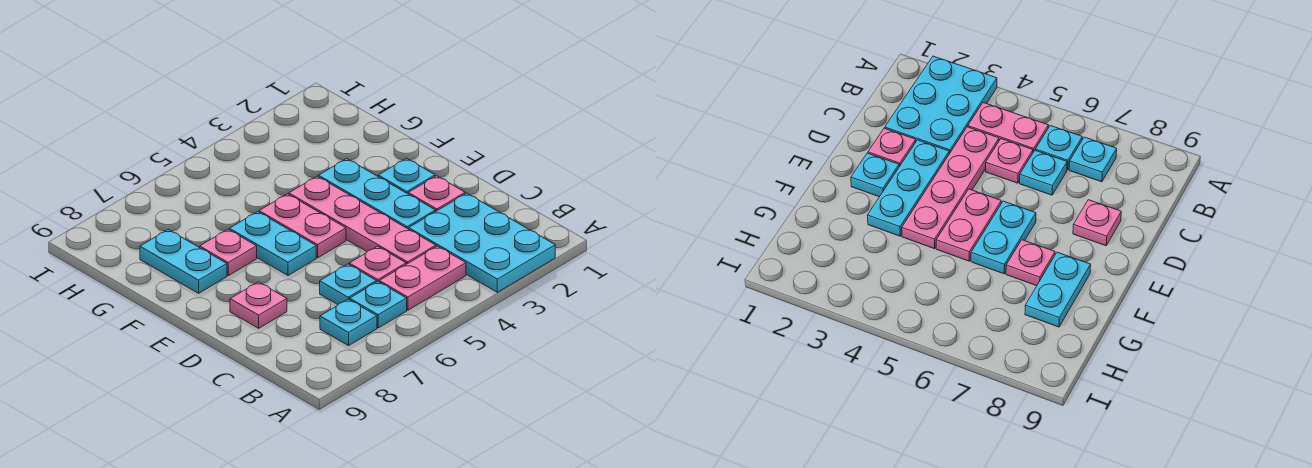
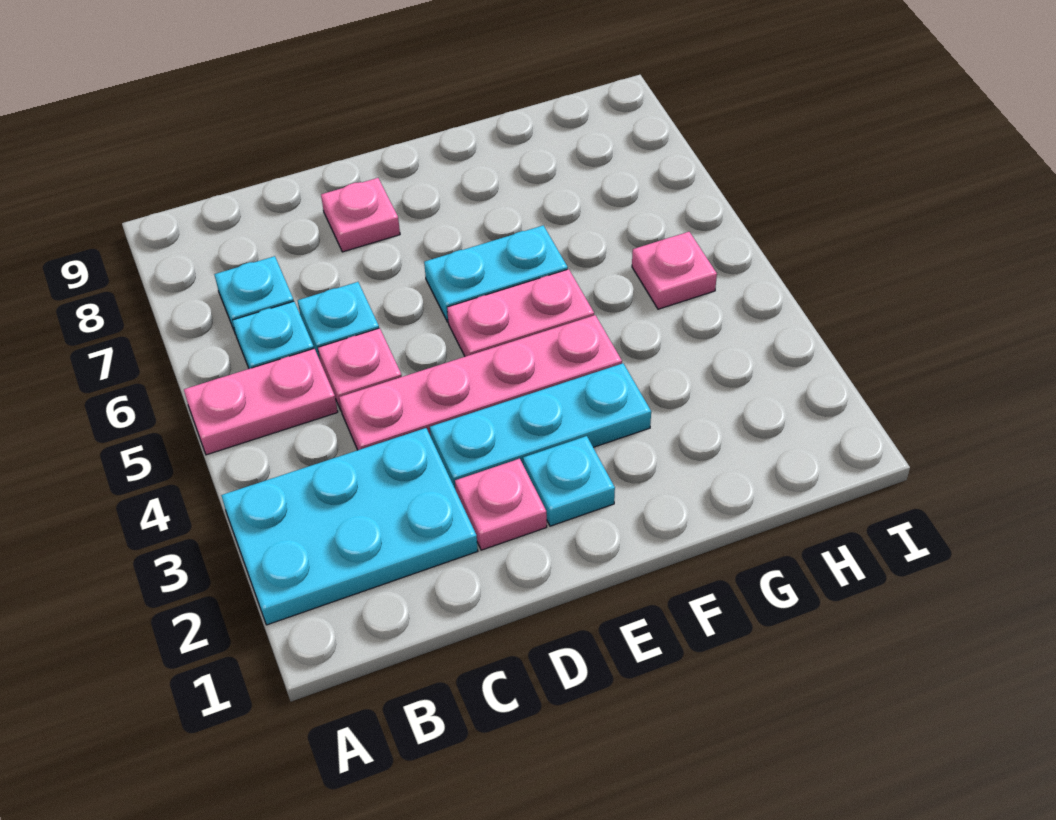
pink plate B4:B5 level 1 -> pink plate A5:B5 level 1
pink plate F7 level 1 -> pink plate H5 level 1
cyan plate F8:G8 level 1 -> none

